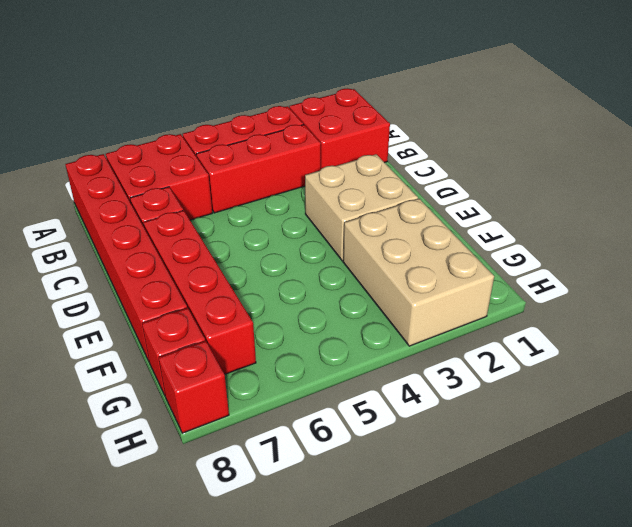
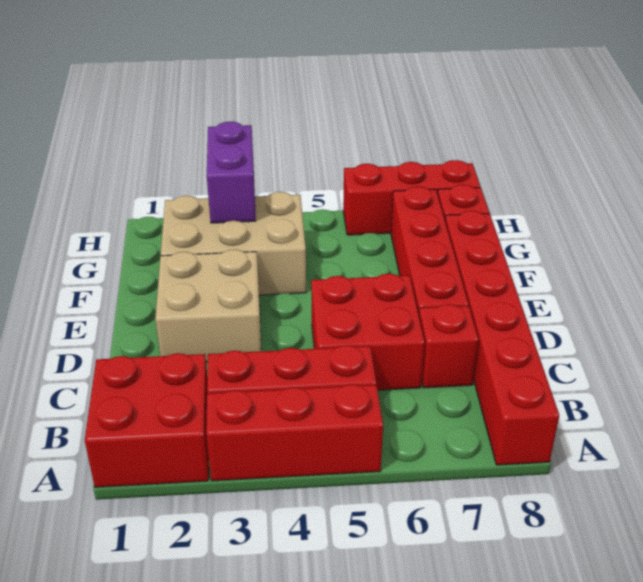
red brick A6:B7 level 1 -> red brick C5:D6 level 1
tan brick F2:H3 level 1 -> tan brick F2:G4 level 1
none -> purple brick G3:H3 level 2
red brick H8 level 1 -> red brick H6:H8 level 1

